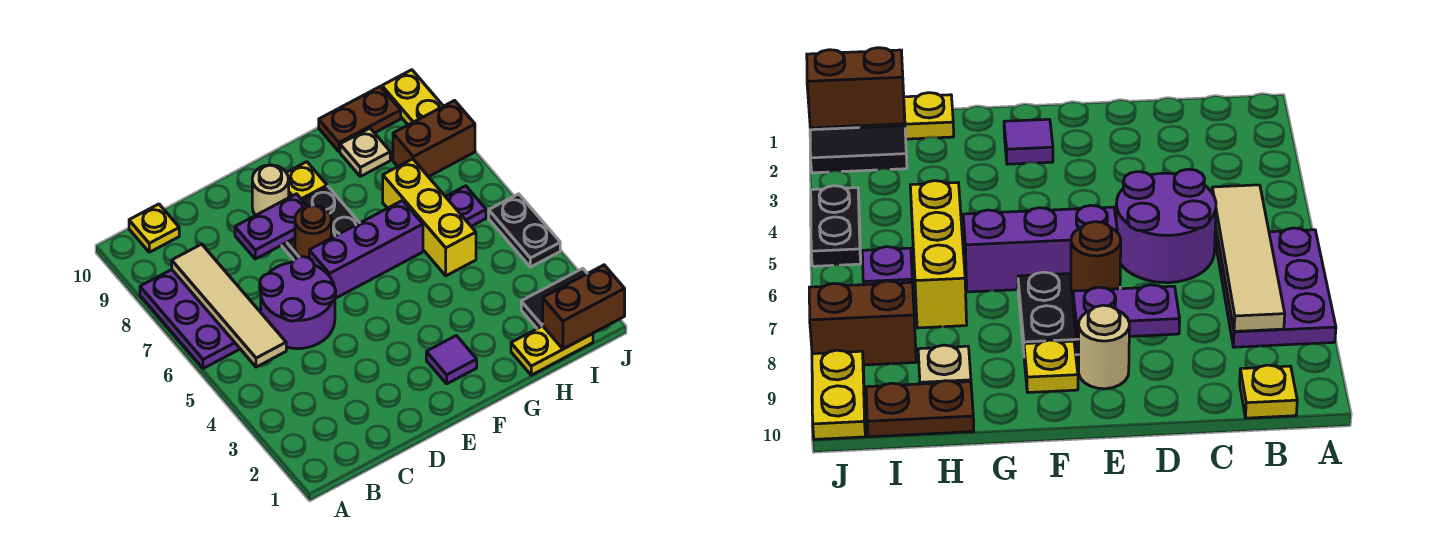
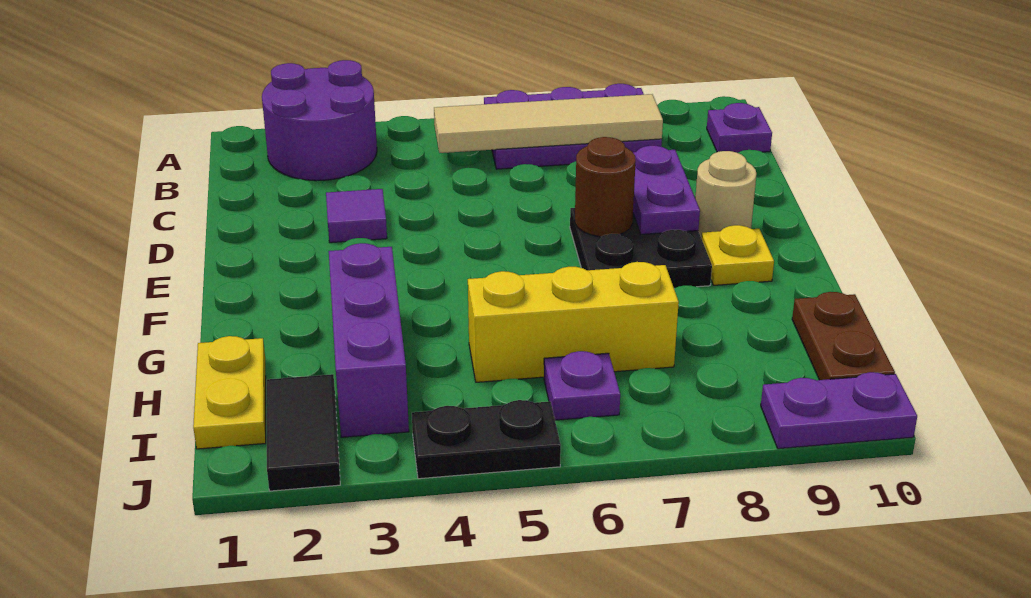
yellow plate B10 level 1 -> purple plate B10 level 1
purple round brick C5:D6 level 1 -> purple round brick A2:B3 level 1
purple brick E6:G6 level 1 -> purple brick G3:I3 level 1
purple tile F2 level 1 -> purple tile D3 level 1
tan plate H9 level 1 -> none
brown brick I1:J1 level 2 -> none
brown brick I8:J8 level 1 -> none
yellow plate J9:J10 level 1 -> purple plate J9:J10 level 1

